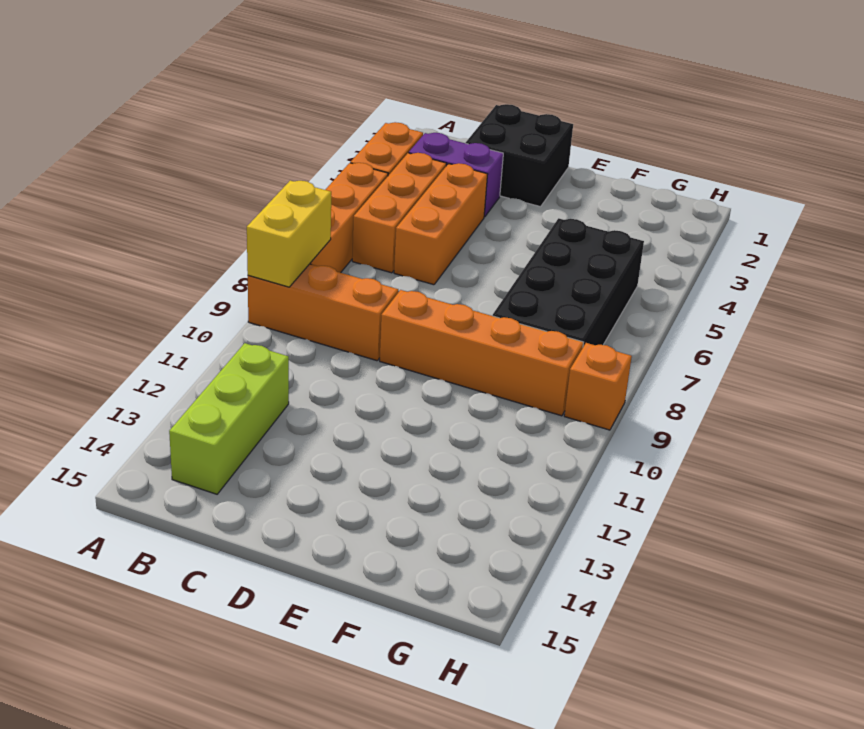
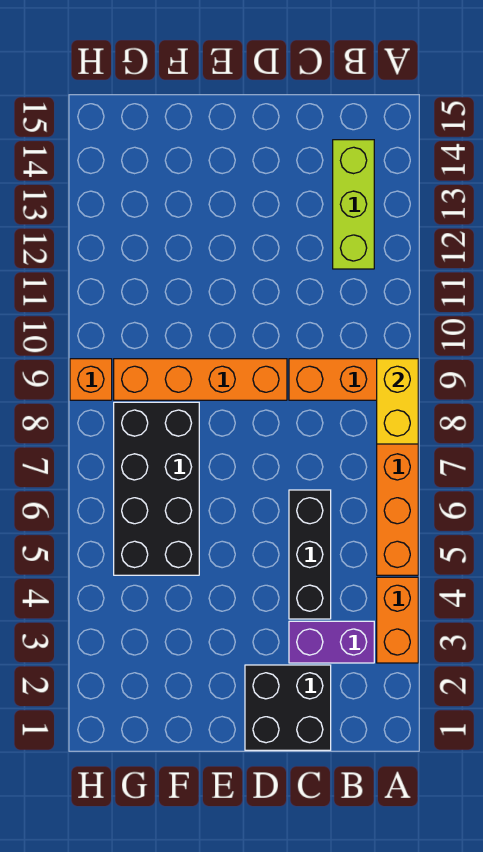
orange brick B4:B6 level 1 -> none
orange brick C4:C6 level 1 -> black brick C4:C6 level 1

